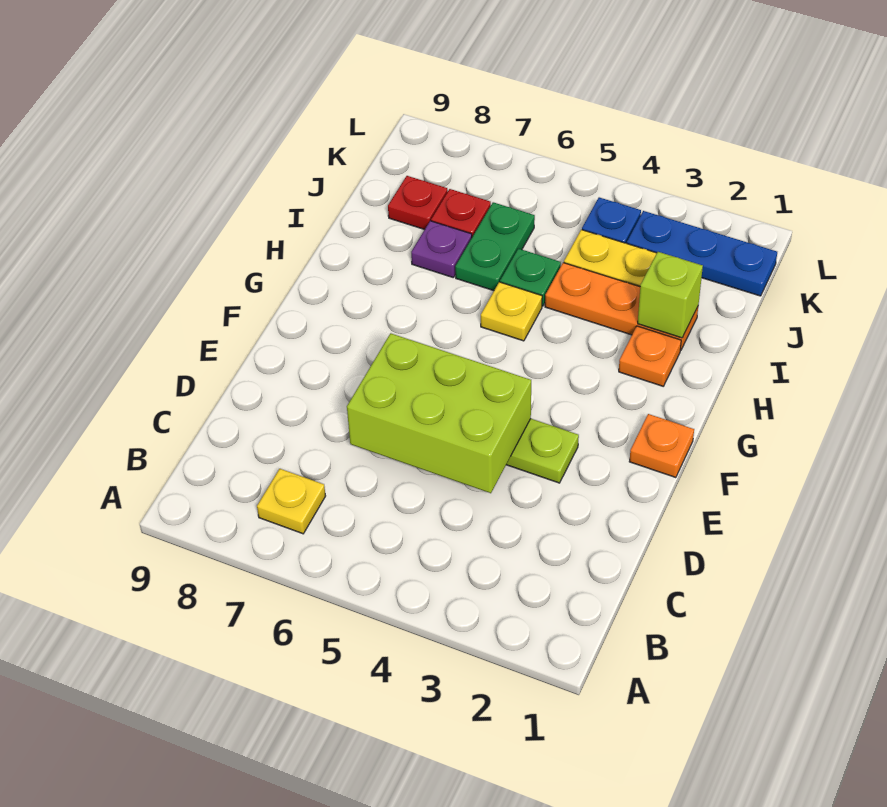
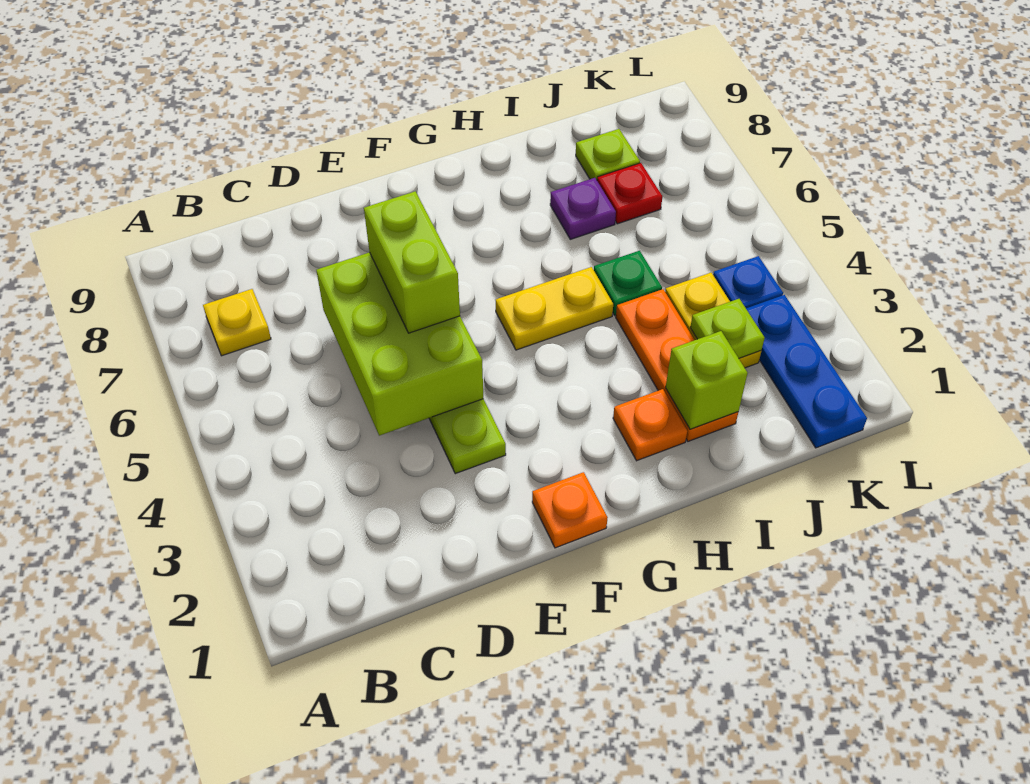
none -> lime brick E5:E6 level 3
yellow plate H5 level 1 -> yellow plate G5:H5 level 1
green plate I6:J6 level 1 -> none
none -> lime plate J3 level 2
red plate J8 level 1 -> lime plate J8 level 1

